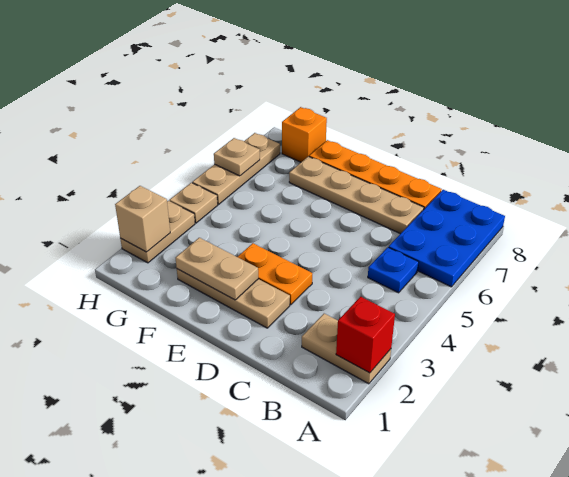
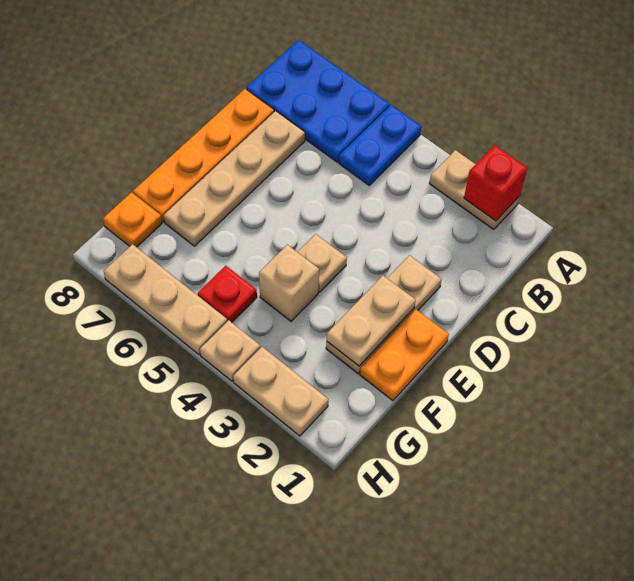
tan plate A2:B2 level 1 -> tan plate A2:A3 level 1
blue plate B5 level 1 -> blue plate A5:B5 level 1
orange plate D3:E3 level 1 -> orange plate E1:F1 level 1
none -> red plate G5 level 1
orange brick G8 level 1 -> orange plate G8 level 1
tan brick H2 level 2 -> tan brick F4 level 1
tan plate H6 level 2 -> tan plate E4 level 1

